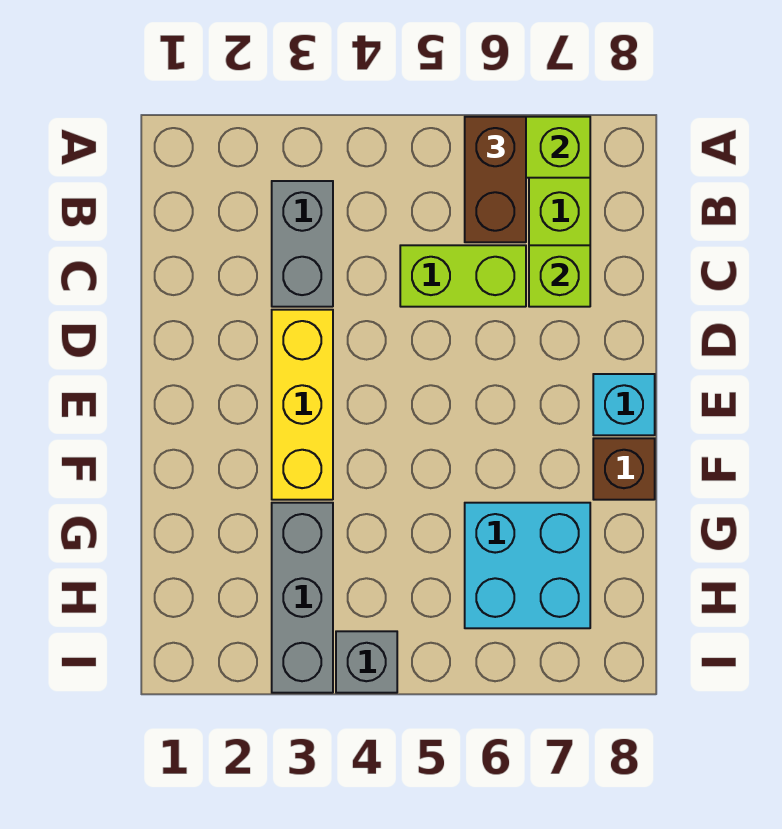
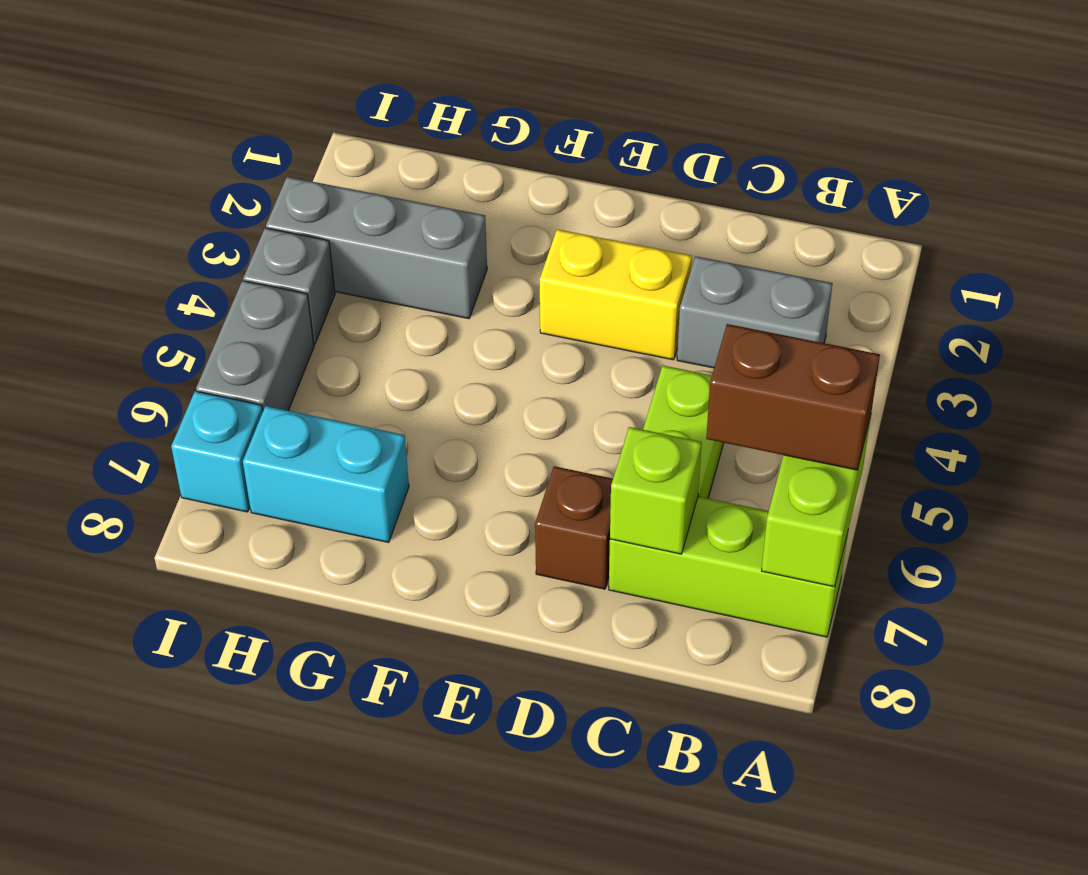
yellow brick D3:F3 level 1 -> yellow brick D3:E3 level 1
cyan brick E8 level 1 -> cyan brick I7 level 1
brown brick F8 level 1 -> brown brick D7 level 1
cyan brick G6:H7 level 1 -> cyan brick G7:H7 level 1
none -> grey brick I5:I6 level 1

